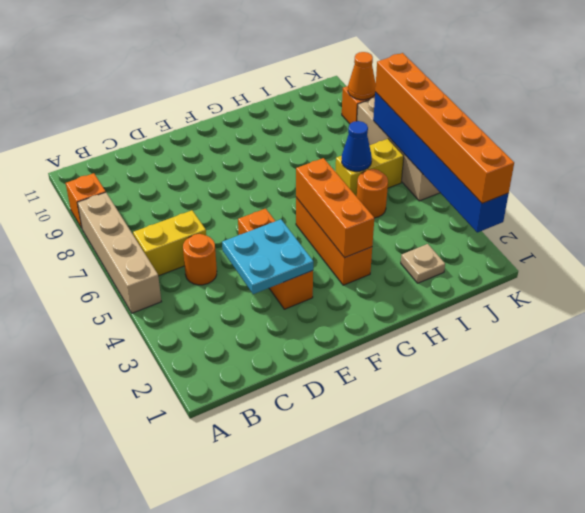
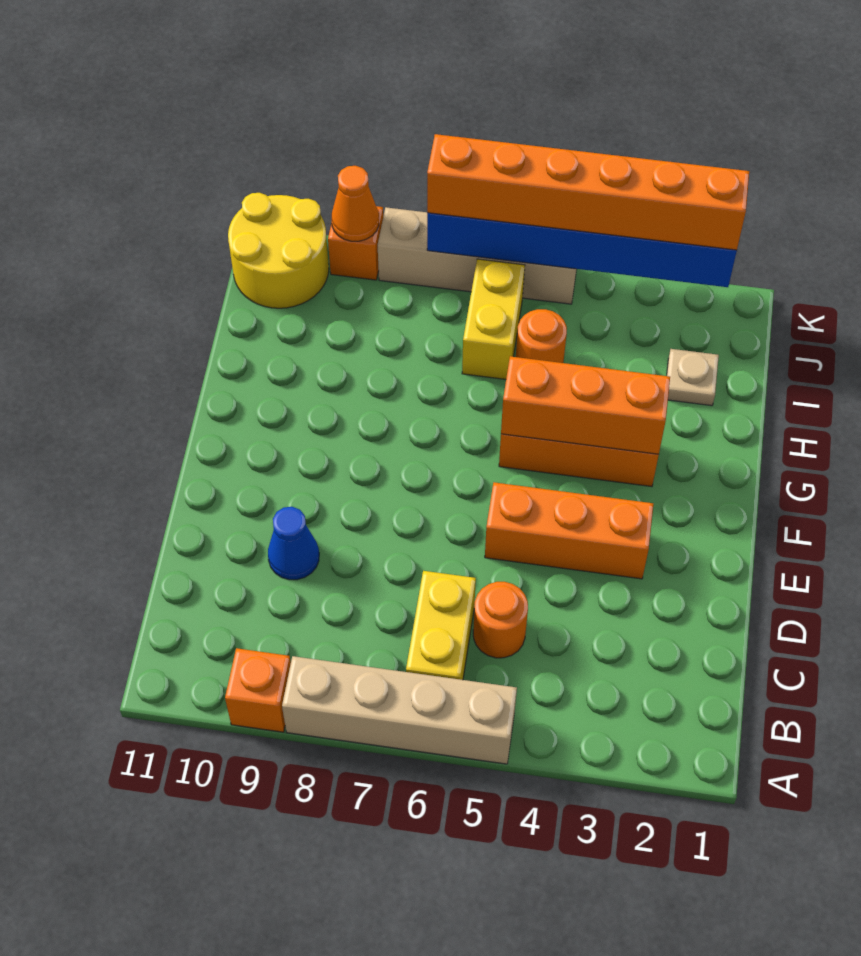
cyan plate D3:E4 level 2 -> none
blue cone I6 level 2 -> blue cone D9 level 1
none -> yellow round brick J10:K11 level 1

